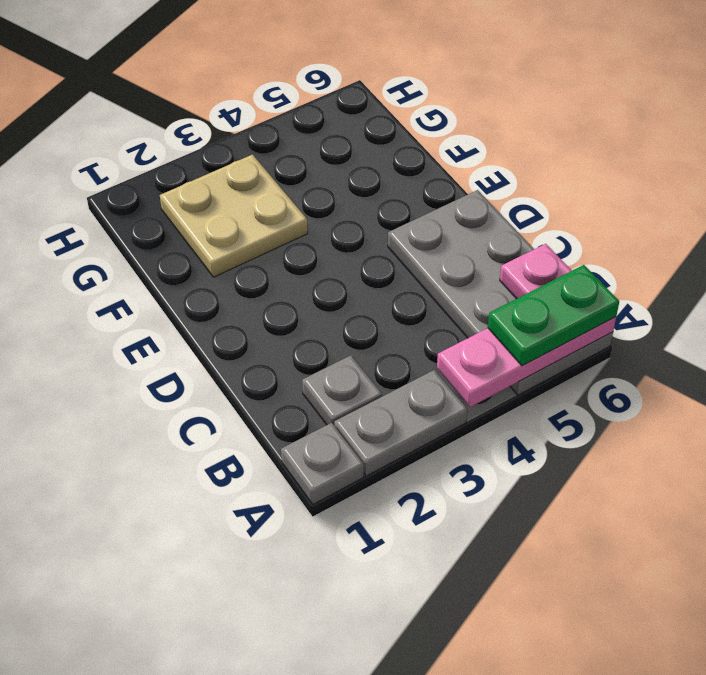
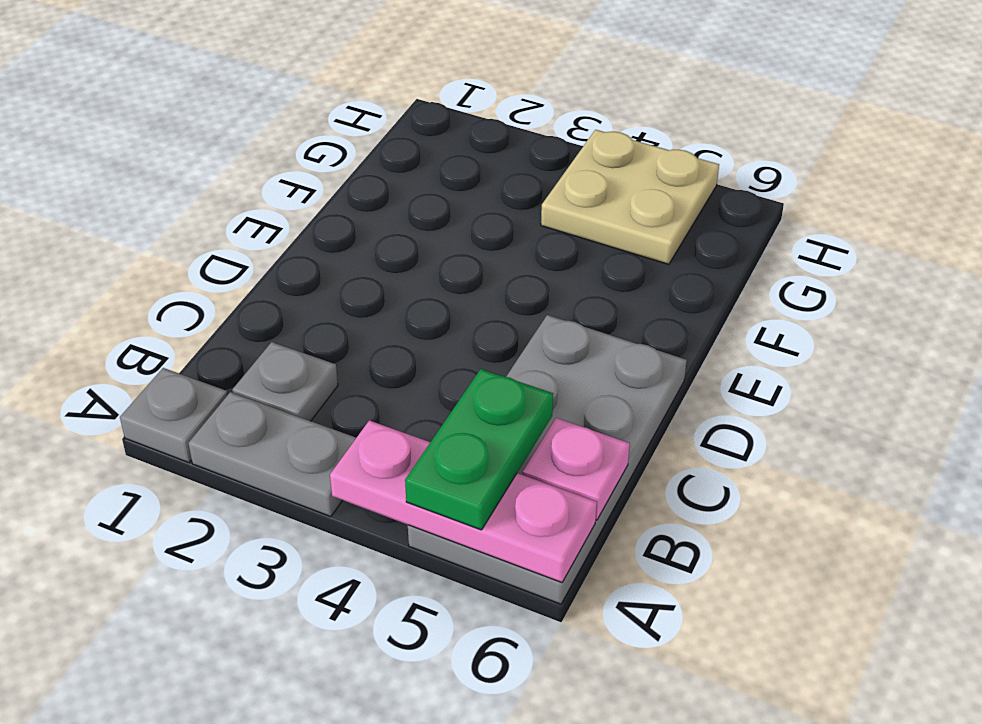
green plate A5:A6 level 3 -> green plate A5:B5 level 3
tan plate F2:G3 level 1 -> tan plate G4:H5 level 1

